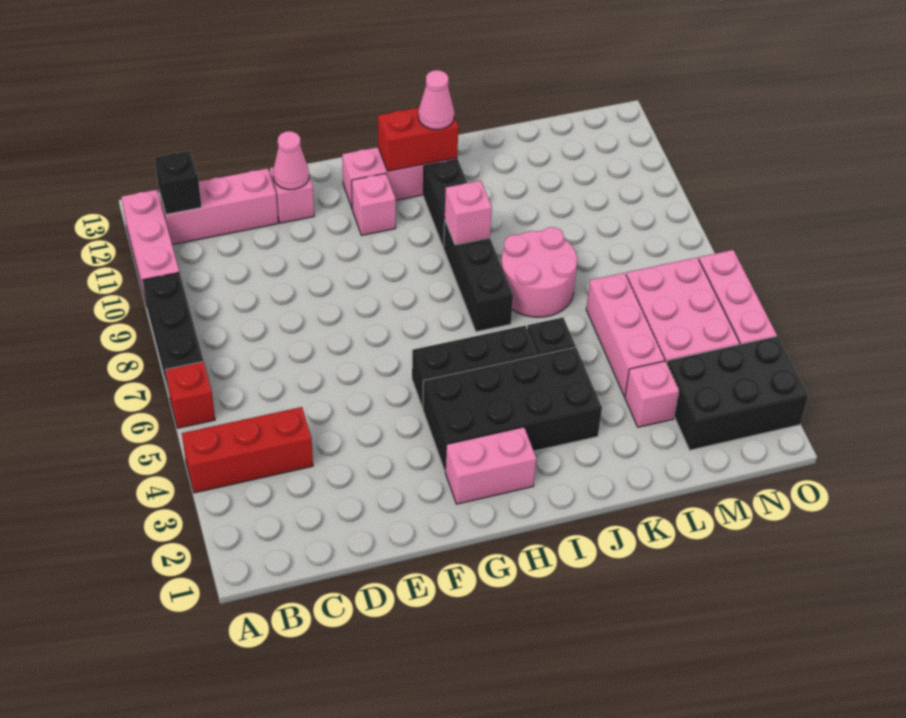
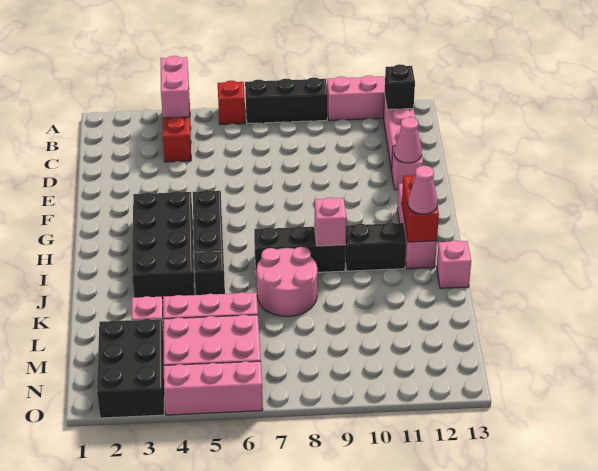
pink brick G2:H2 level 1 -> pink brick A4:B4 level 2
pink brick G11 level 1 -> pink brick J13 level 1

